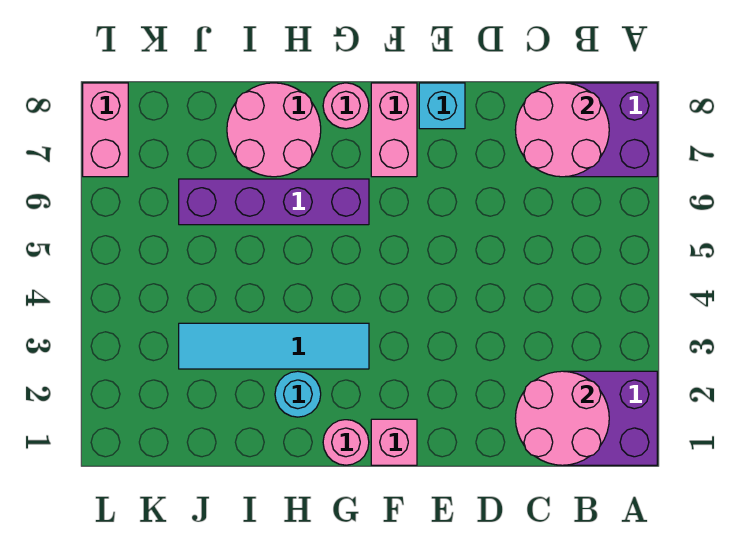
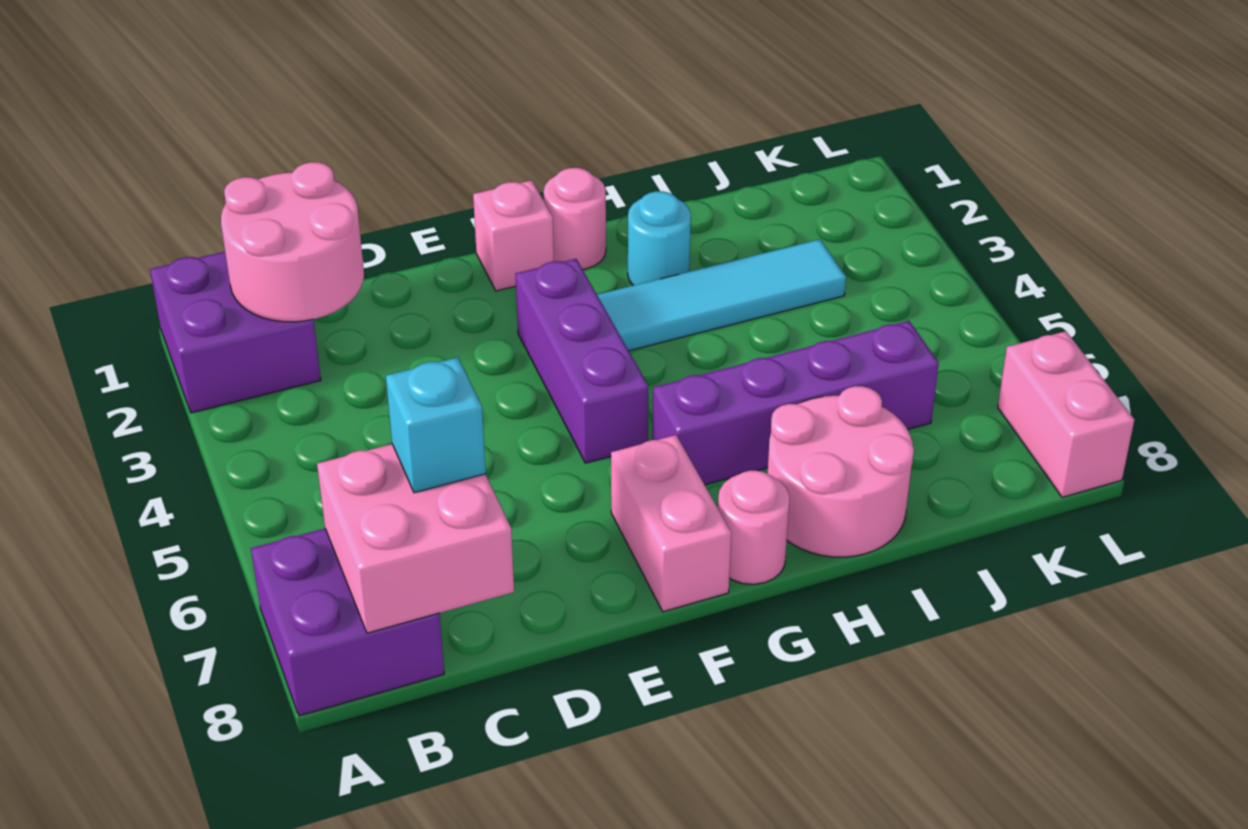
pink round brick B7:C8 level 2 -> pink brick B7:C8 level 2
cyan brick E8 level 1 -> cyan brick C7 level 3
none -> purple brick F3:F5 level 1

